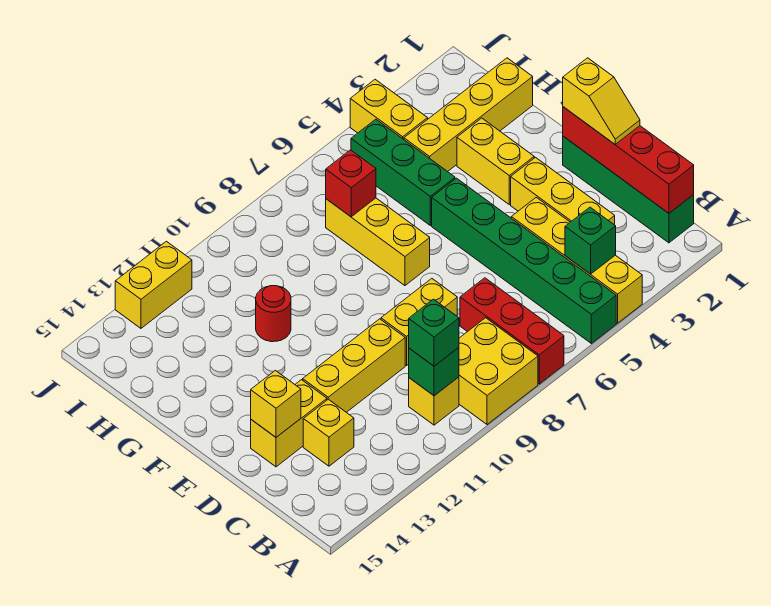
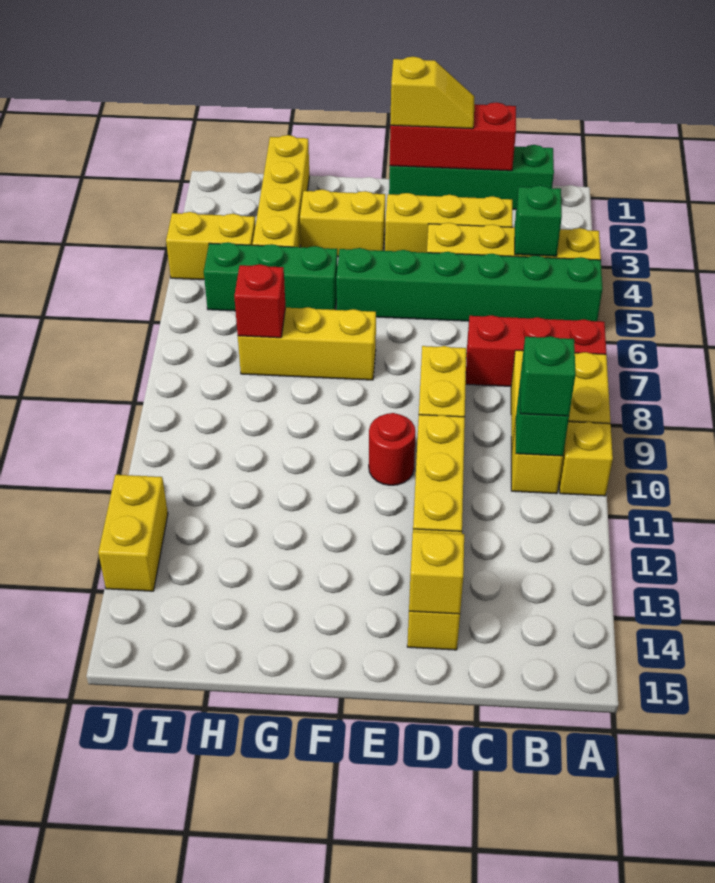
red brick B1:E1 level 2 -> red brick C1:E1 level 2
yellow brick C13 level 1 -> yellow brick A10 level 1
red round brick G11 level 1 -> red round brick E10 level 1

